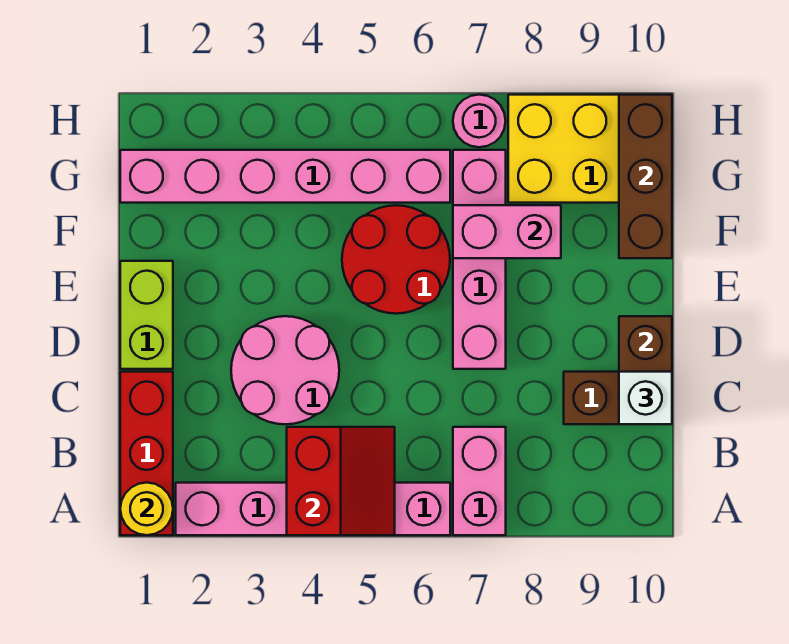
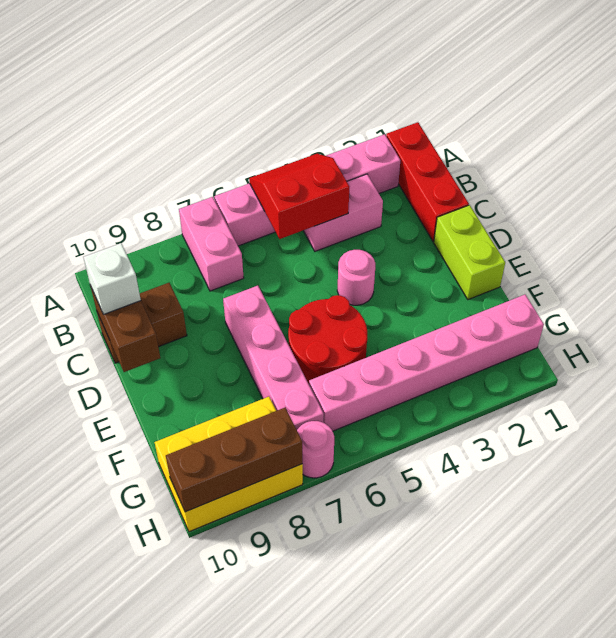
yellow round brick A1 level 2 -> none
red slope A4:B5 level 2 top 4 -> red slope A4:B5 level 2 top B
pink round brick C3:D4 level 1 -> pink round brick D4 level 1
pink brick F7:F8 level 2 -> pink brick B3:B4 level 1
brown brick F10:H10 level 2 -> brown brick H8:H10 level 2

